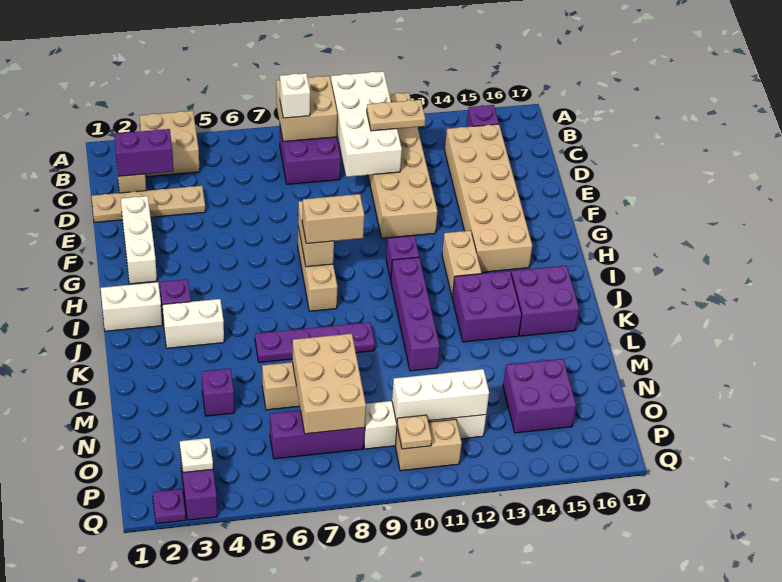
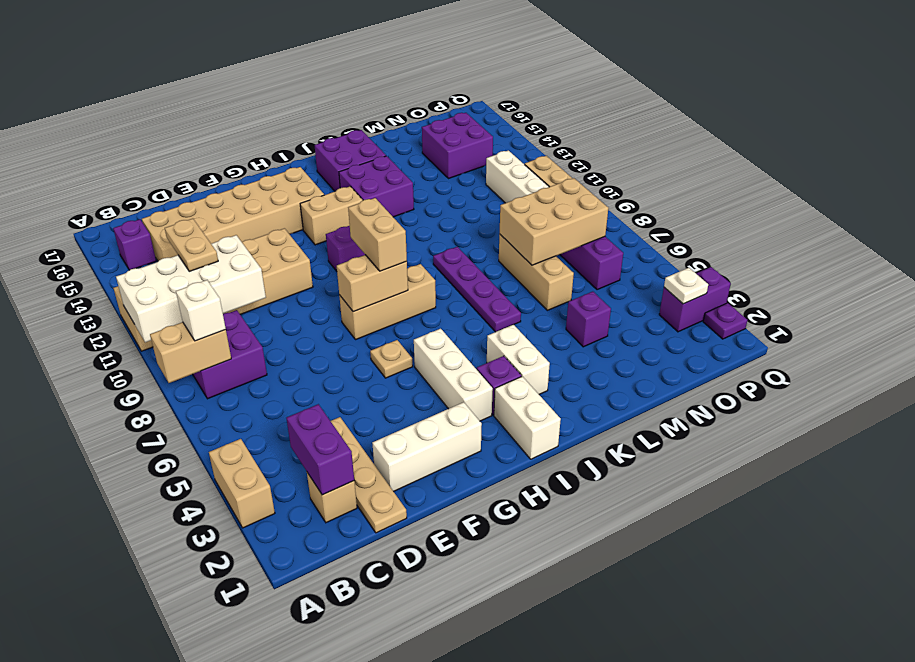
tan brick A3:B4 level 1 -> tan brick A3:A4 level 1
tan brick A8:B9 level 2 -> tan brick A8:B8 level 2
purple brick I11:L11 level 1 -> none
white brick O10:O12 level 2 -> white brick H3:H5 level 1
tan plate P10 level 2 -> tan plate G6 level 1

